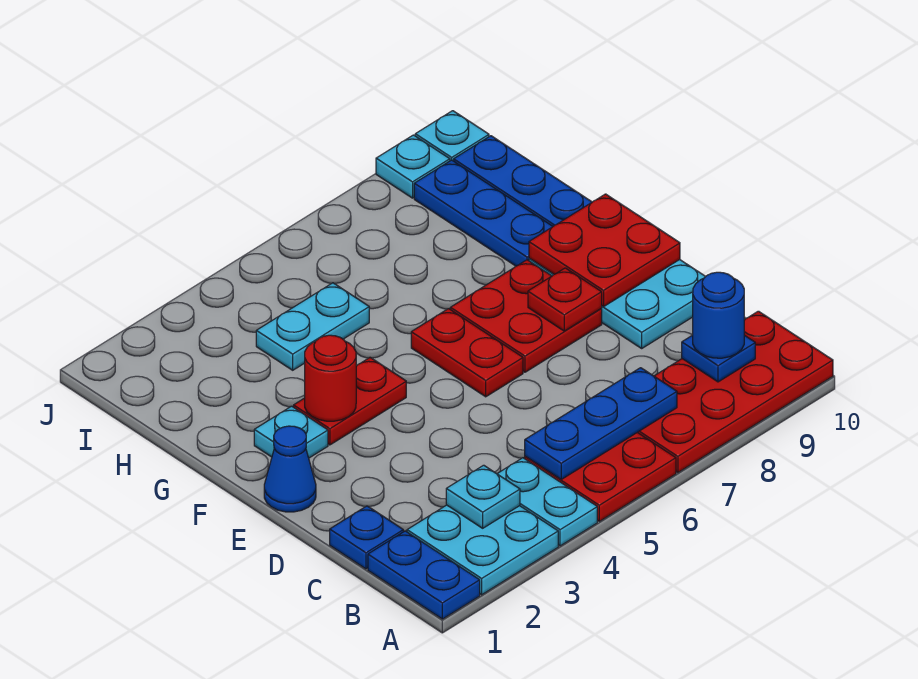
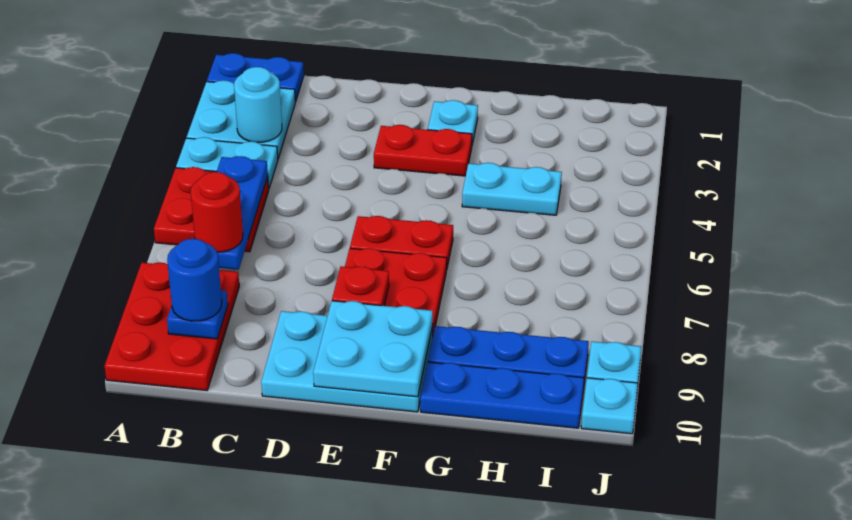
red plate A7:B10 level 1 -> red plate A8:B10 level 1
cyan plate B3 level 2 -> cyan round brick B3 level 2
blue plate C1 level 1 -> none
blue cone E1 level 1 -> none
red plate E9:F10 level 2 -> cyan plate E9:F10 level 2
red plate F3:F4 level 1 -> red plate E3:F3 level 1
red round brick F3 level 2 -> red round brick B7 level 3
cyan plate H4:H5 level 1 -> cyan plate G4:H4 level 1

